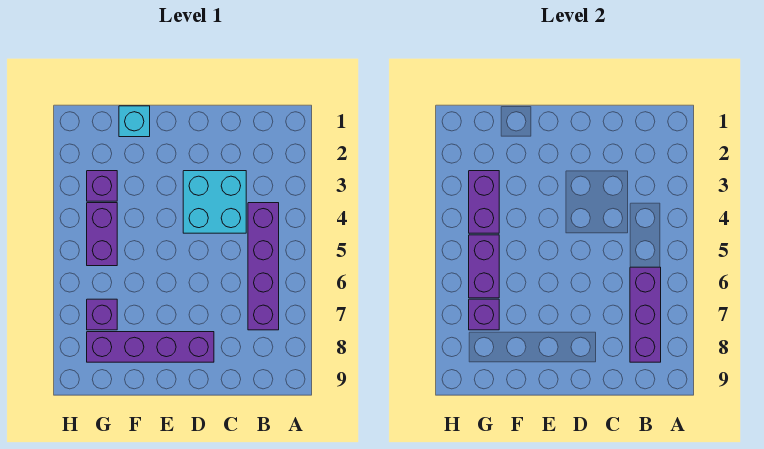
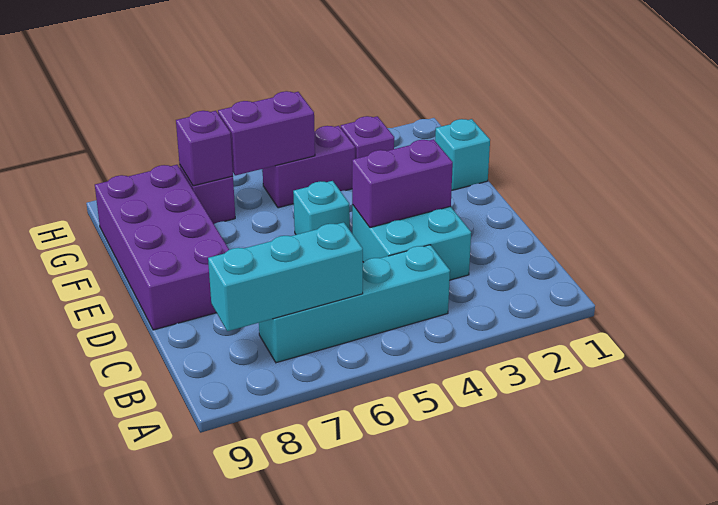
purple brick B4:B7 level 1 -> cyan brick B4:B7 level 1
purple brick B6:B8 level 2 -> cyan brick B6:B8 level 2
purple brick D8:G8 level 1 -> purple brick D8:G9 level 1
none -> cyan brick E5 level 1
purple brick G3:G4 level 2 -> purple brick D3:D4 level 2

